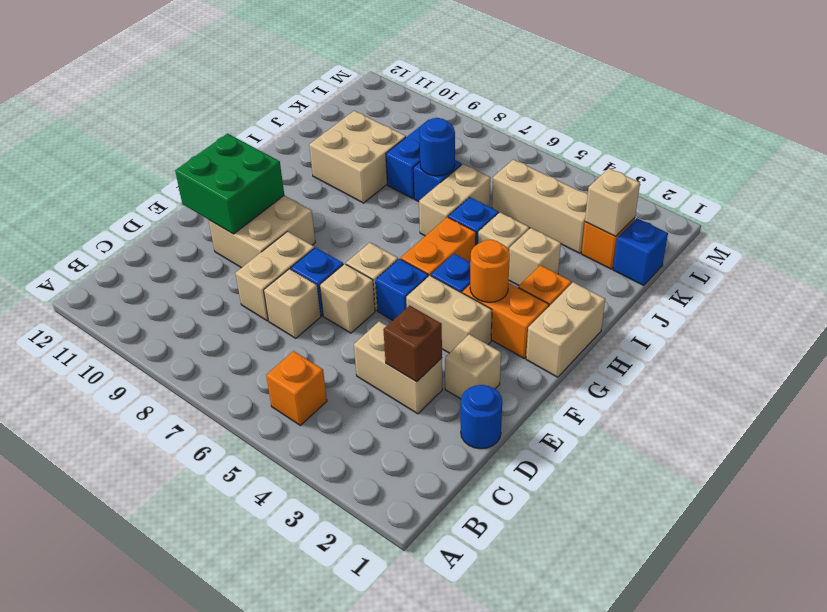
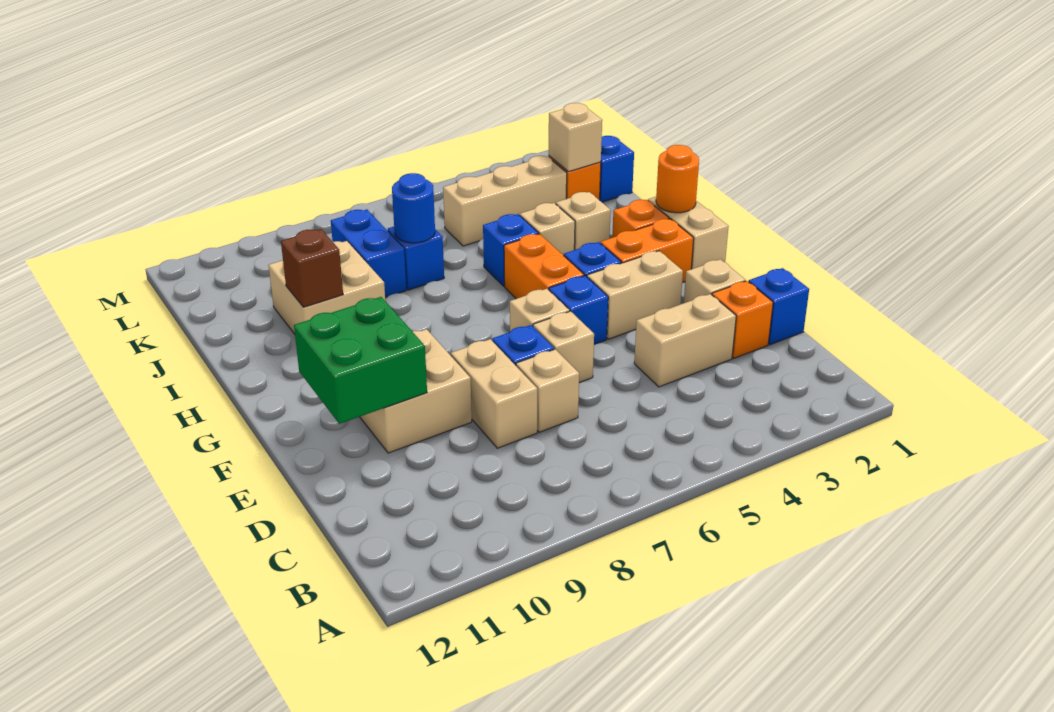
orange brick B5 level 1 -> orange brick D2 level 1
blue round brick D1 level 1 -> blue brick D1 level 1
brown brick D3 level 2 -> brown brick I10 level 2
orange round brick G3 level 2 -> orange round brick H1 level 2
tan brick I6:J6 level 1 -> none

